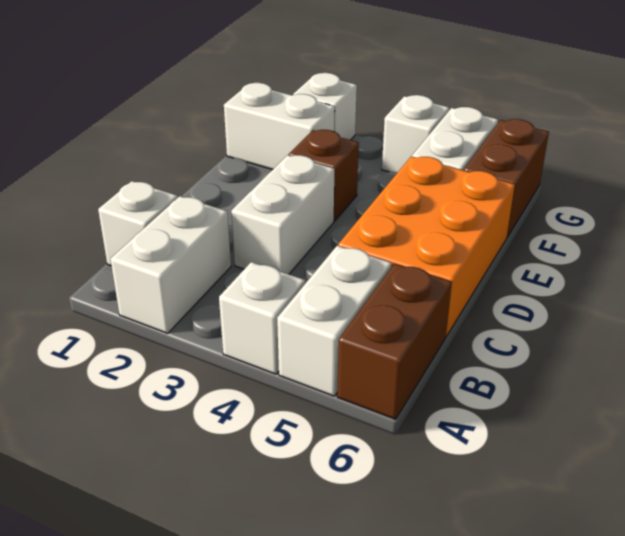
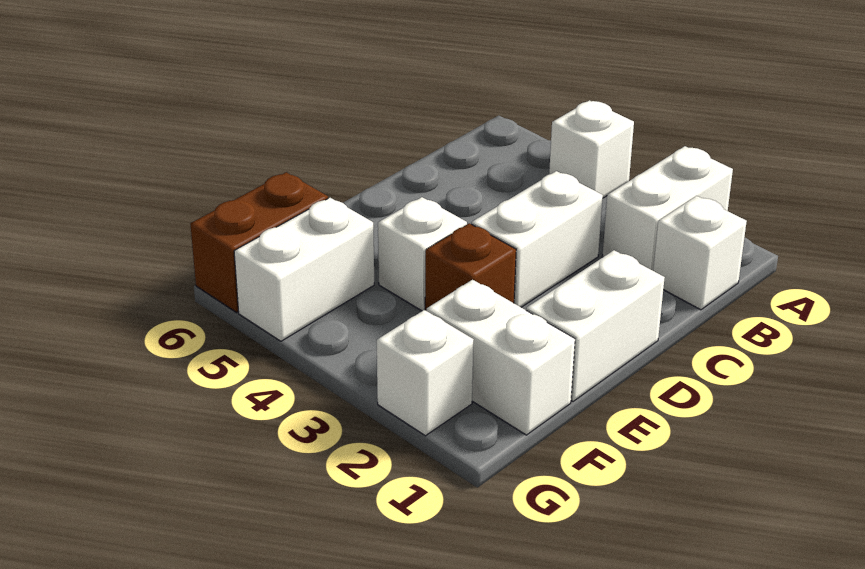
white brick A5:B5 level 1 -> white brick D1:E1 level 1
brown brick A6:B6 level 1 -> none
orange brick C5:E6 level 1 -> none
white brick G4 level 1 -> white brick E4 level 1

